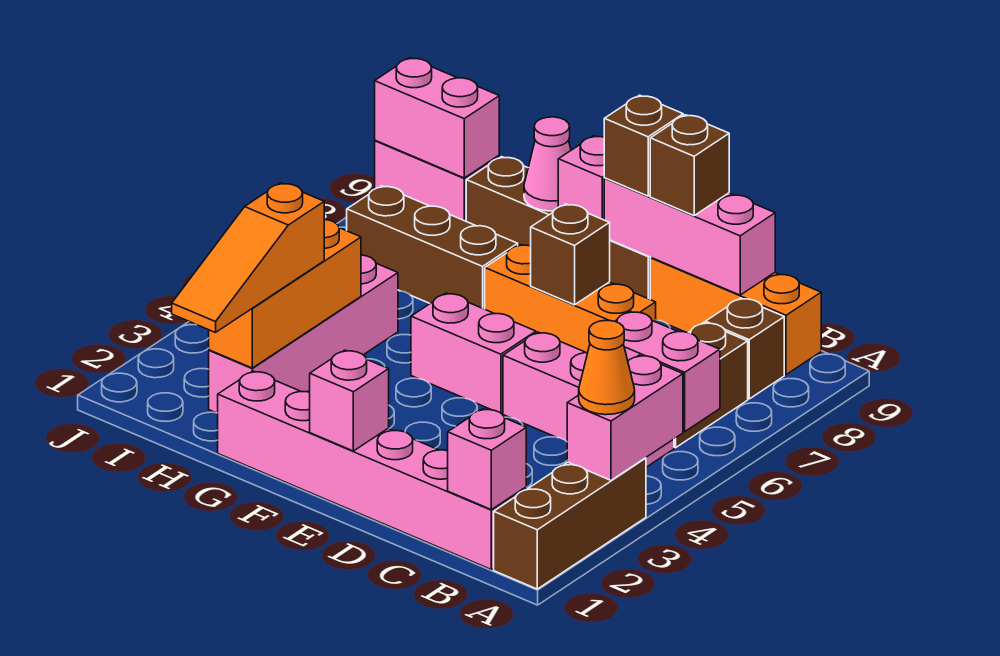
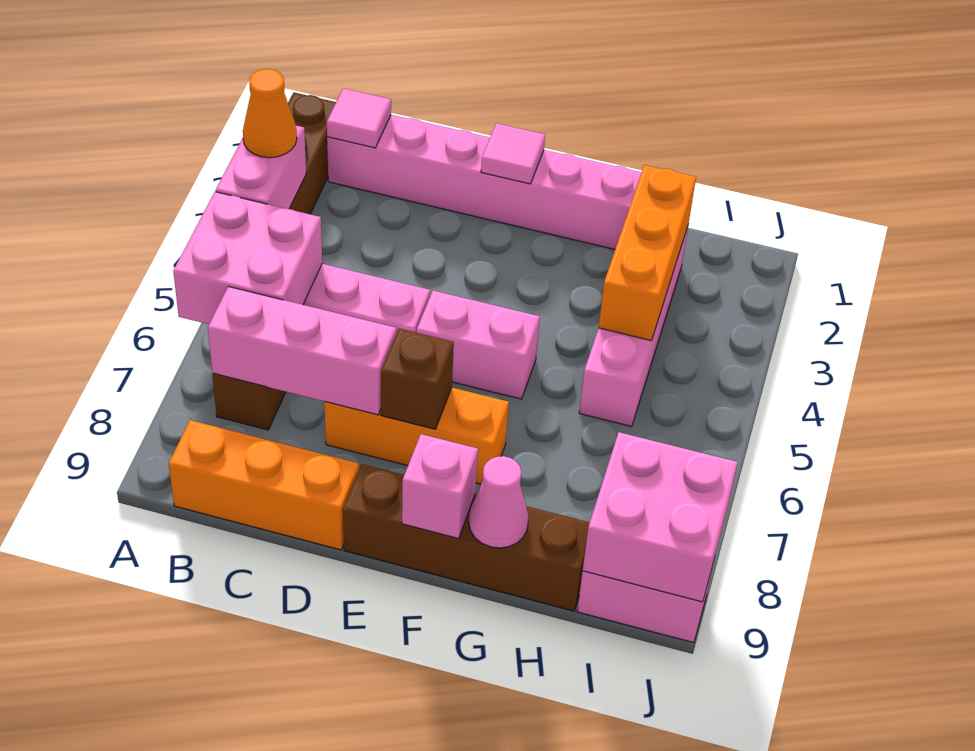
pink brick A5:B5 level 2 -> pink brick A5:B6 level 2
pink brick B1 level 2 -> pink tile B1 level 2
brown brick B8 level 1 -> none
pink brick C9:E9 level 2 -> pink brick B7:D7 level 2
brown brick D9 level 3 -> none
pink brick E1 level 2 -> pink tile E1 level 2
brown brick E9 level 3 -> none
brown brick G7:I7 level 1 -> none
orange slope H1:H3 level 3 top 3 -> none
pink brick I9:J9 level 2 -> pink brick I8:J9 level 2

